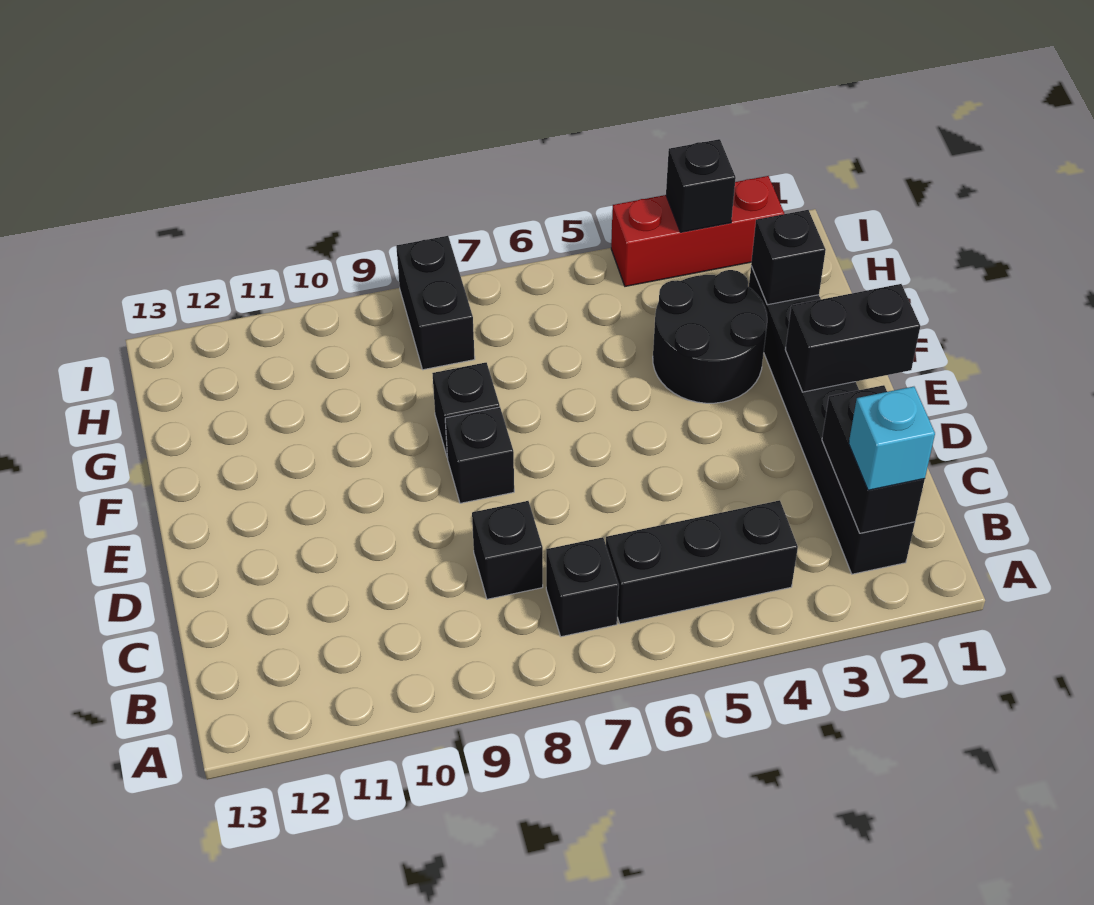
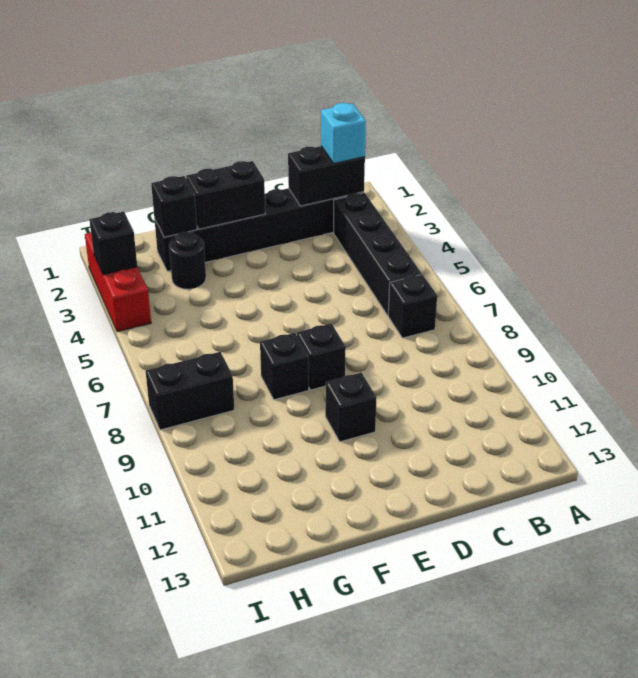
black brick B4:B6 level 1 -> black brick B3:B6 level 1
black brick C8 level 1 -> black brick E10 level 1
black brick E1:E2 level 2 -> black brick E2:F2 level 2
black round brick F3:G4 level 1 -> black round brick G3 level 1

